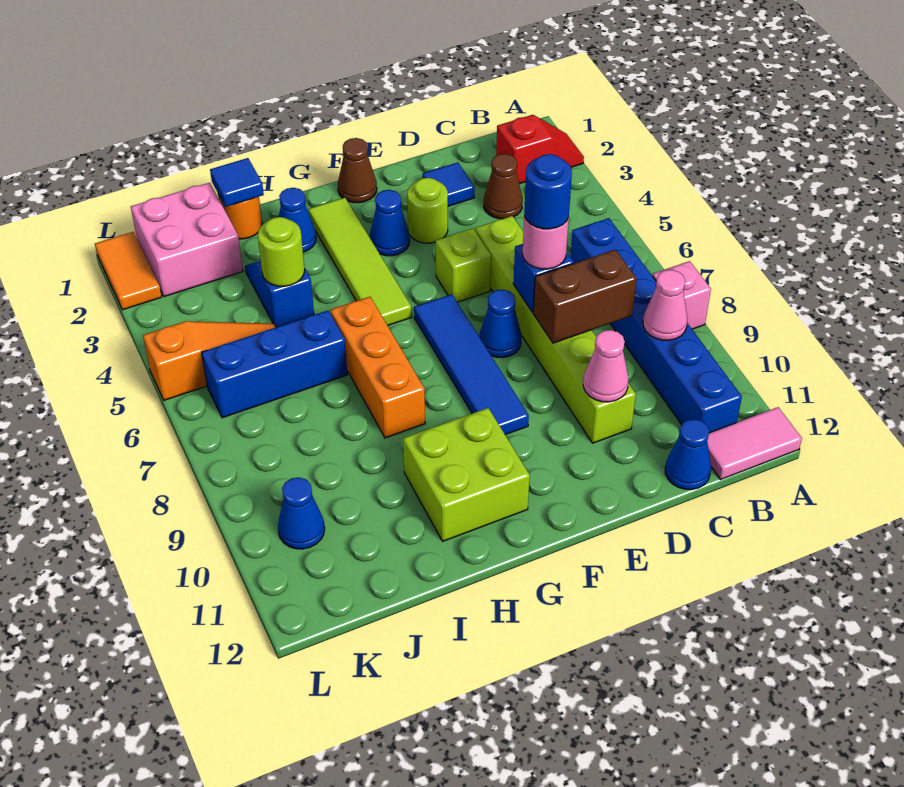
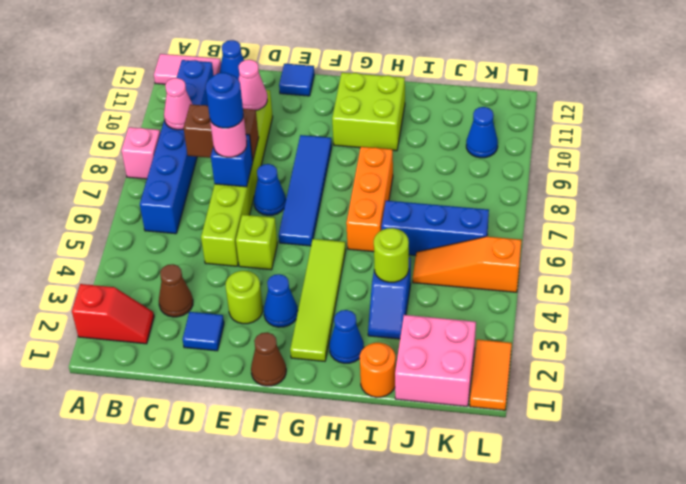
red slope A2:B2 level 1 top B -> red slope A2:B2 level 1 top A
blue tile I1 level 2 -> blue tile E12 level 1

